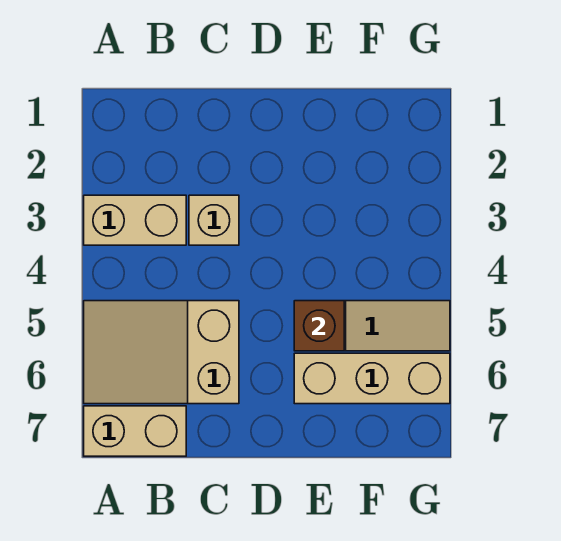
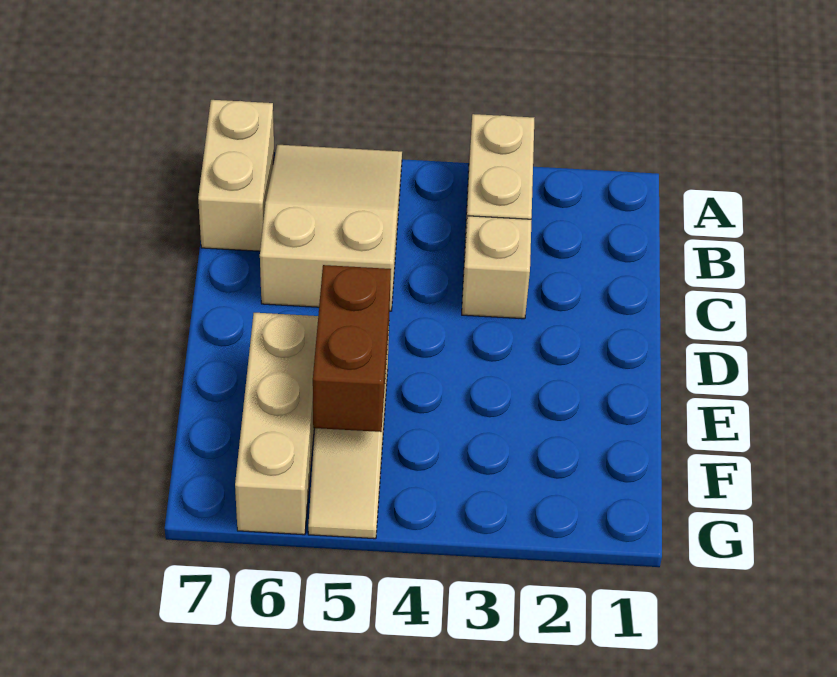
brown brick E5 level 2 -> brown brick E5:F5 level 2

